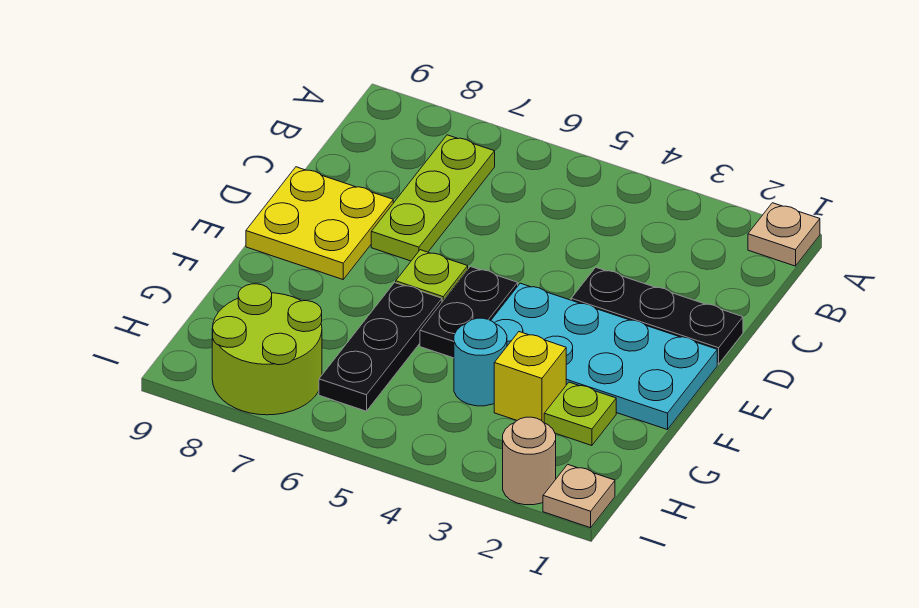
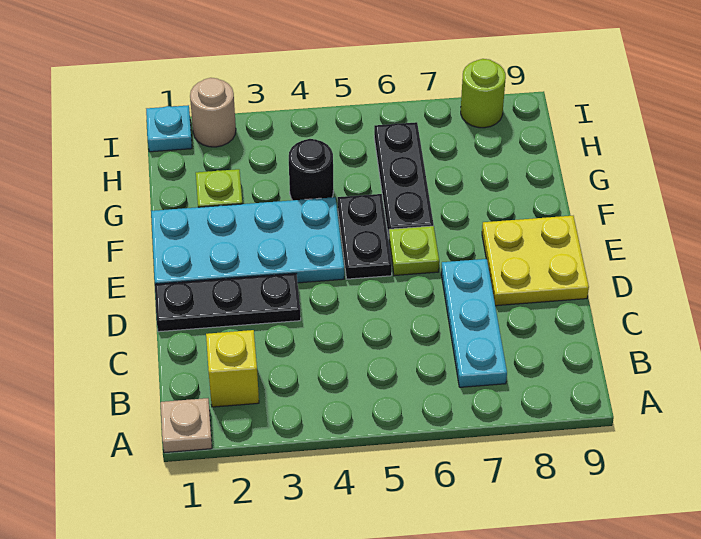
lime plate B7:D7 level 1 -> cyan plate B7:D7 level 1
yellow brick G3 level 1 -> yellow brick B2 level 1
cyan round brick G4 level 1 -> black round brick G4 level 1
lime round brick H7:I8 level 1 -> lime round brick I8 level 1
tan plate I1 level 1 -> cyan plate I1 level 1

